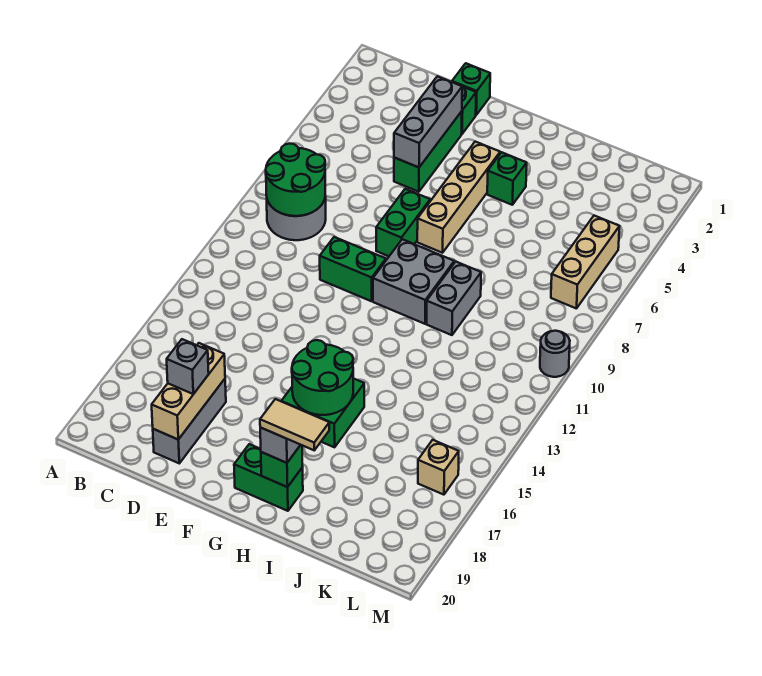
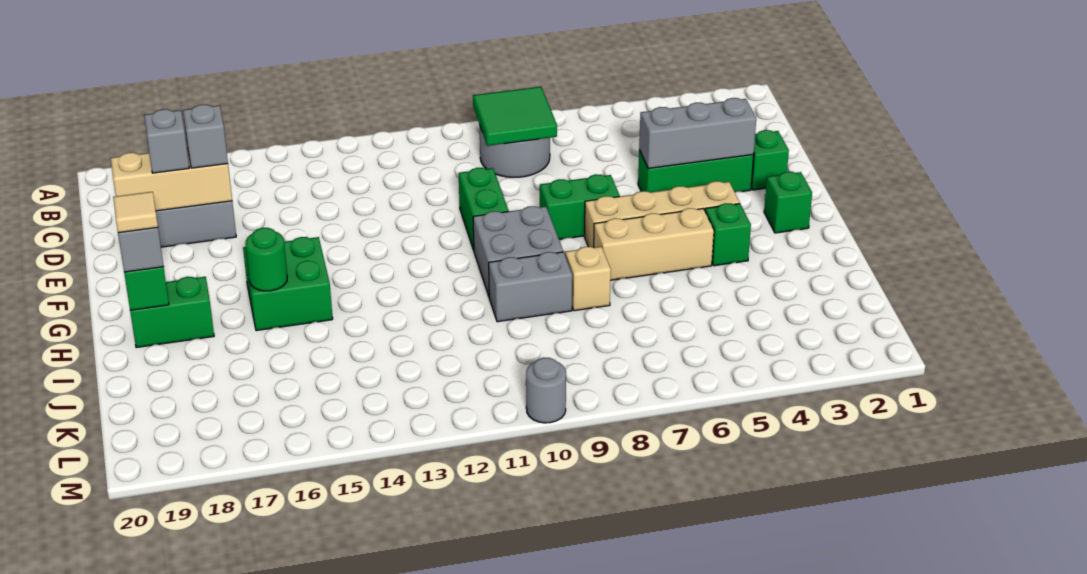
green round brick B8:C9 level 2 -> green tile B8:C9 level 2
none -> grey brick D17 level 3
green brick E1 level 1 -> green brick G2 level 1
green round brick G15:H16 level 2 -> green round brick H16 level 2
green brick G19:H19 level 1 -> green brick H18:H19 level 1
tan tile H19:I19 level 4 -> tan tile H19 level 4
tan brick L5:L7 level 1 -> tan brick H5:H7 level 1
tan brick L16 level 1 -> tan brick I8 level 1

